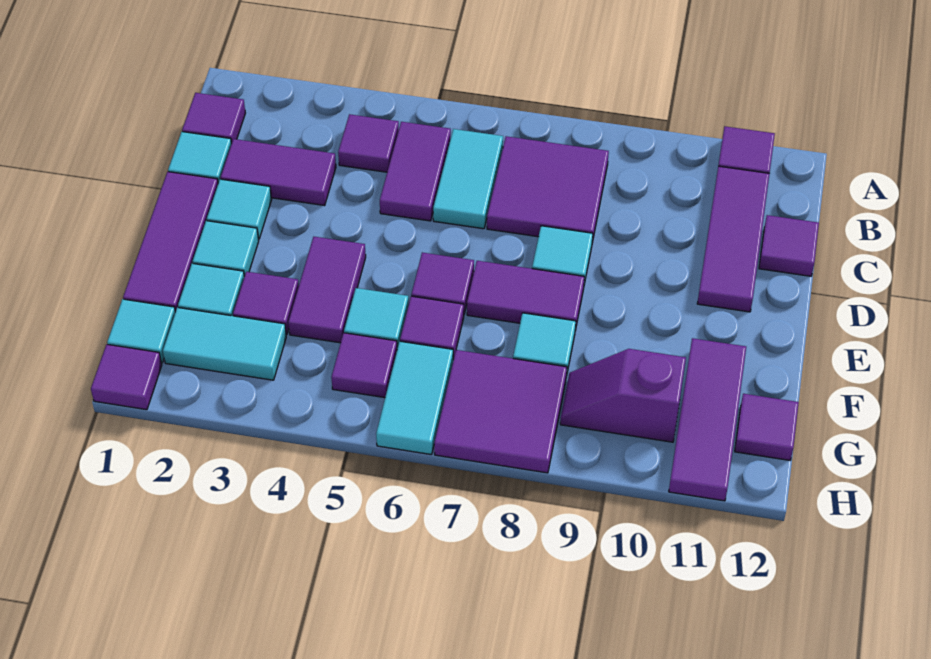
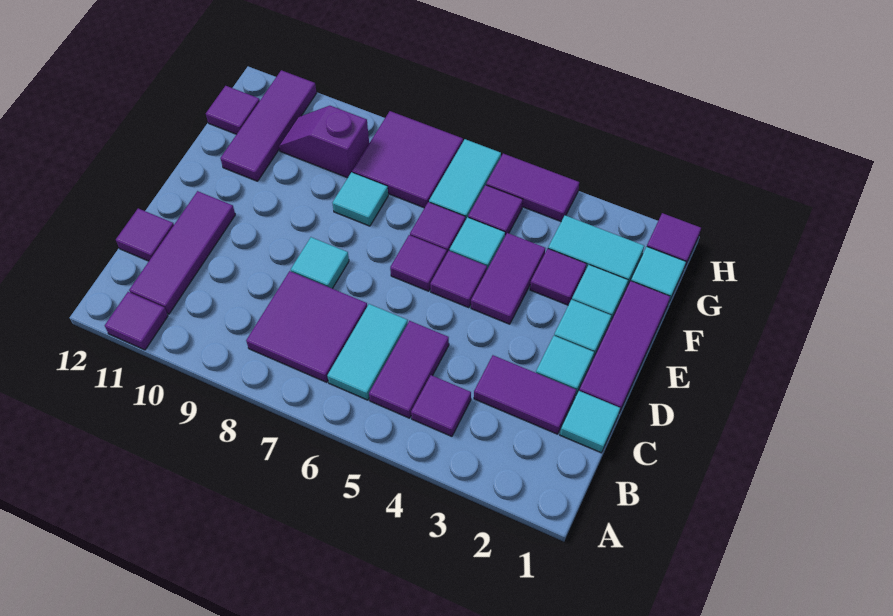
purple tile B1 level 1 -> purple tile E5 level 1
purple tile E7:E8 level 1 -> purple tile H4:H5 level 1
purple slope G9:G10 level 1 top 10 -> purple slope G9:G10 level 1 top 9

